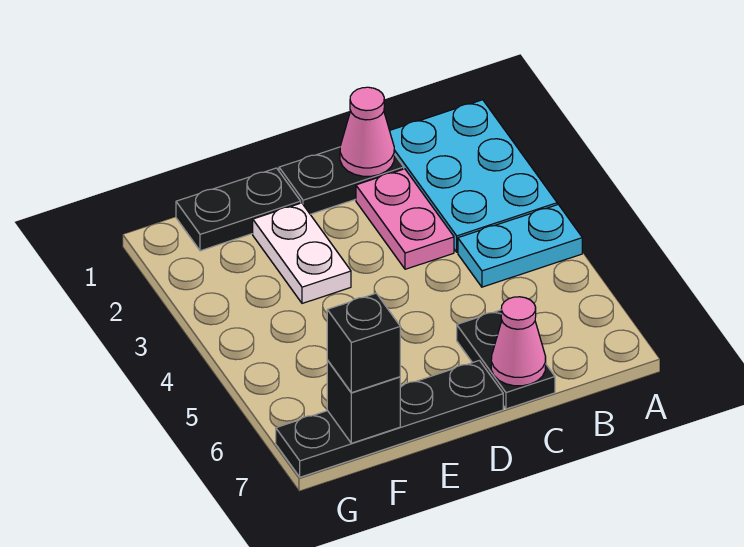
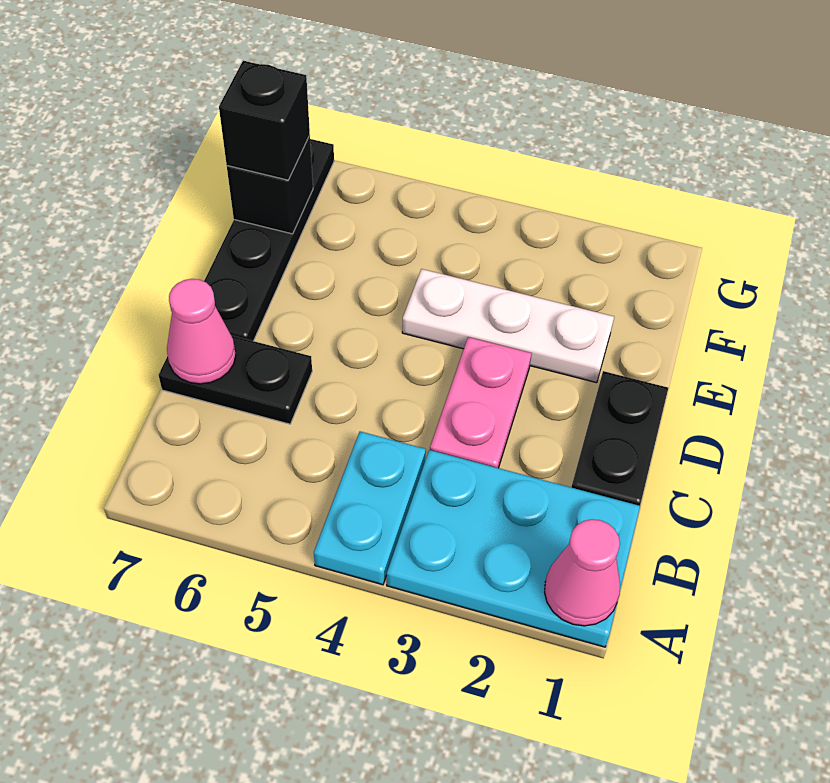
pink cone C1 level 2 -> pink cone A1 level 2
pink plate C2:C3 level 1 -> pink plate C3:D3 level 1
black plate E1:F1 level 1 -> none
white plate E2:E3 level 1 -> white plate E2:E4 level 1

